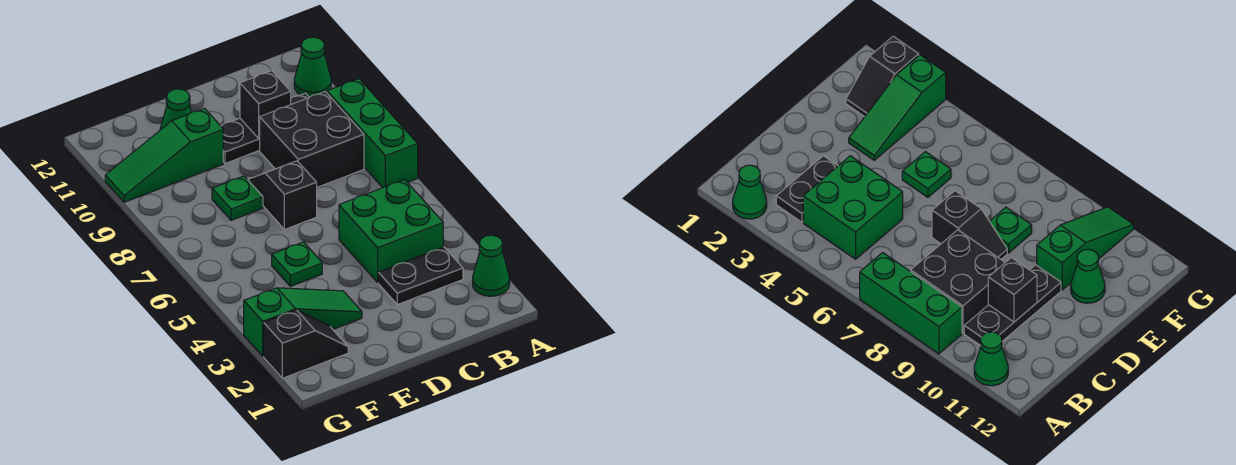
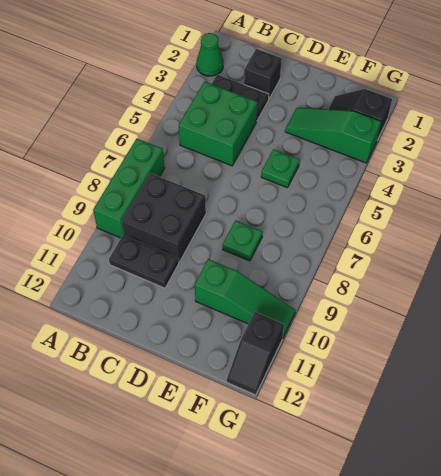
green cone A11 level 1 -> none
black plate B10:D10 level 1 -> black plate B10:C10 level 1
black brick C10 level 2 -> black brick C2 level 1
black slope D7:D8 level 1 top 7 -> black slope G11:G12 level 1 top 11
green cone E11 level 1 -> none

